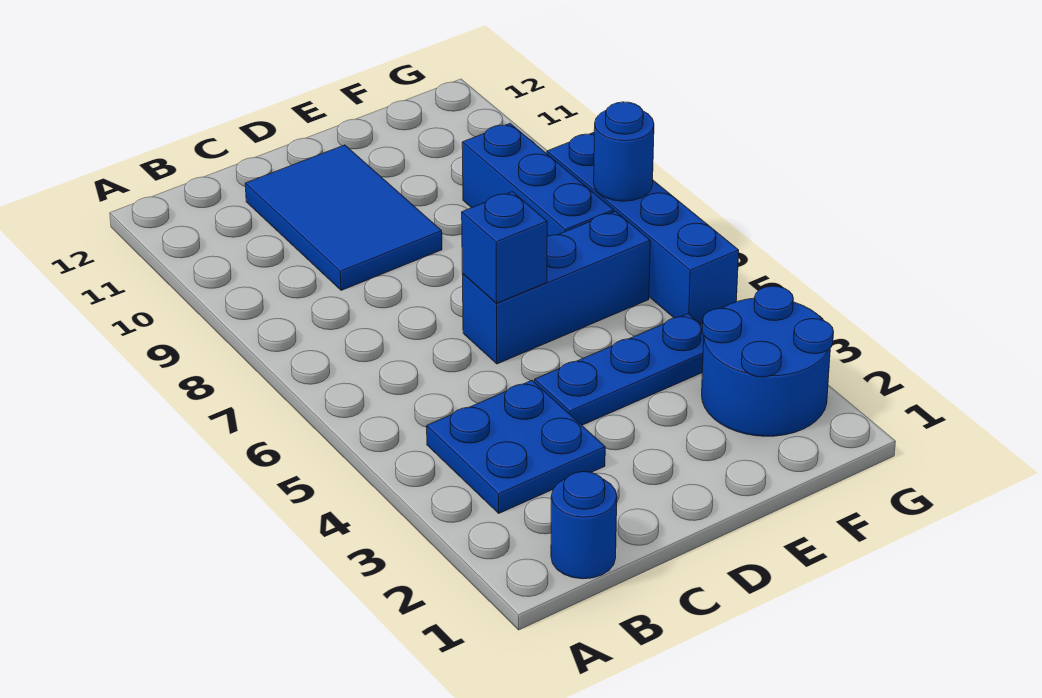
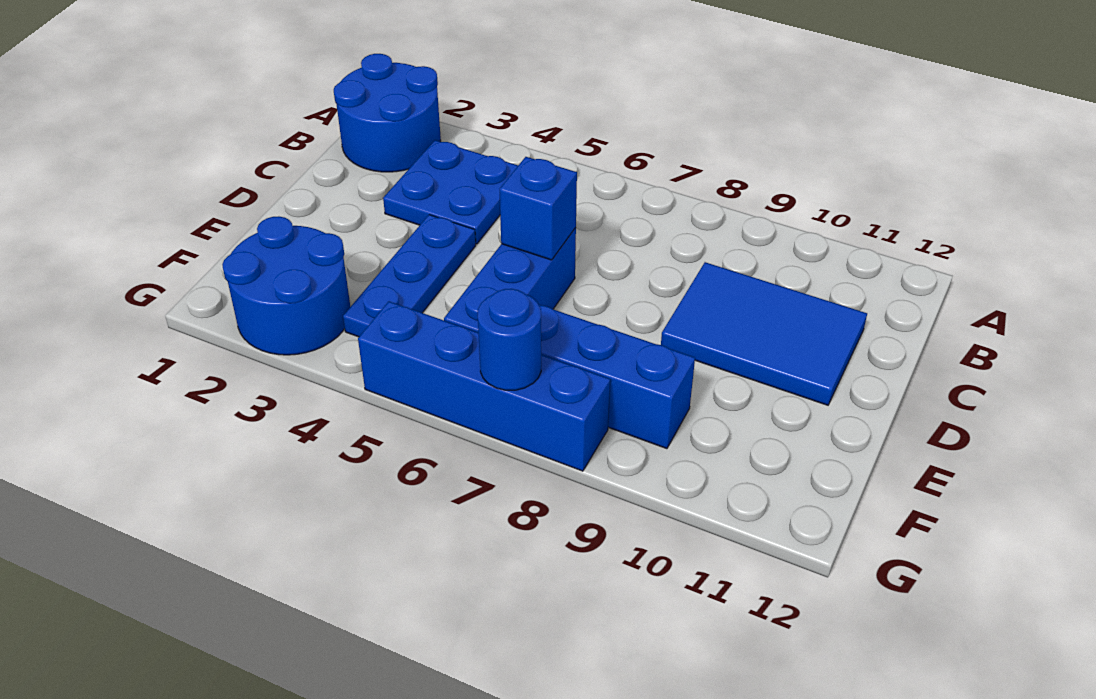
blue round brick B1 level 1 -> blue round brick A1:B2 level 1

